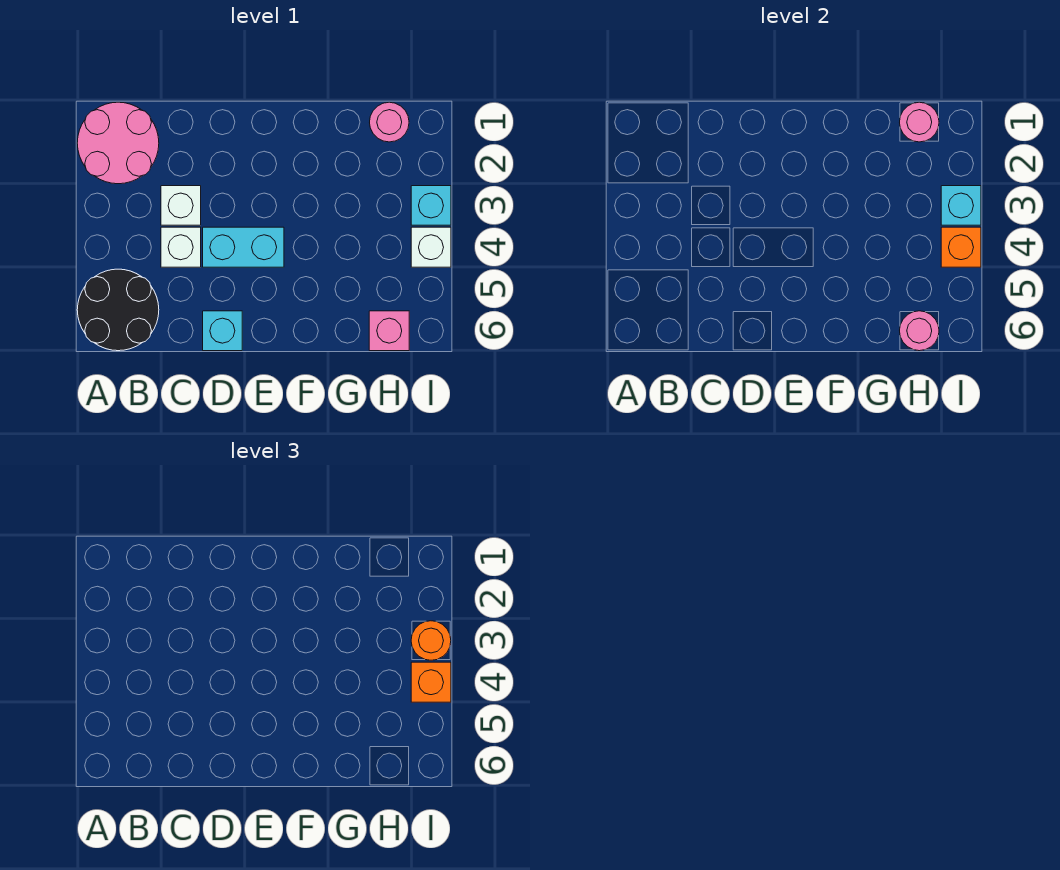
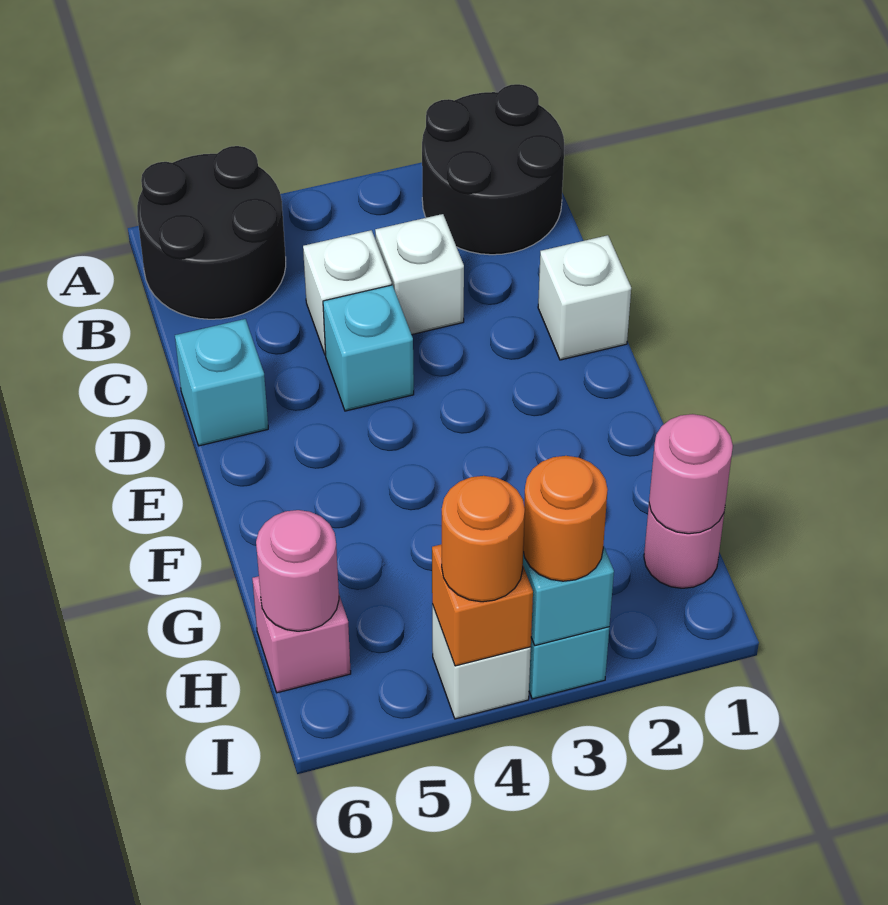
pink round brick A1:B2 level 1 -> black round brick A1:B2 level 1
none -> white brick D1 level 1
cyan brick D4:E4 level 1 -> cyan brick D4 level 1
orange brick I4 level 3 -> orange round brick I4 level 3

